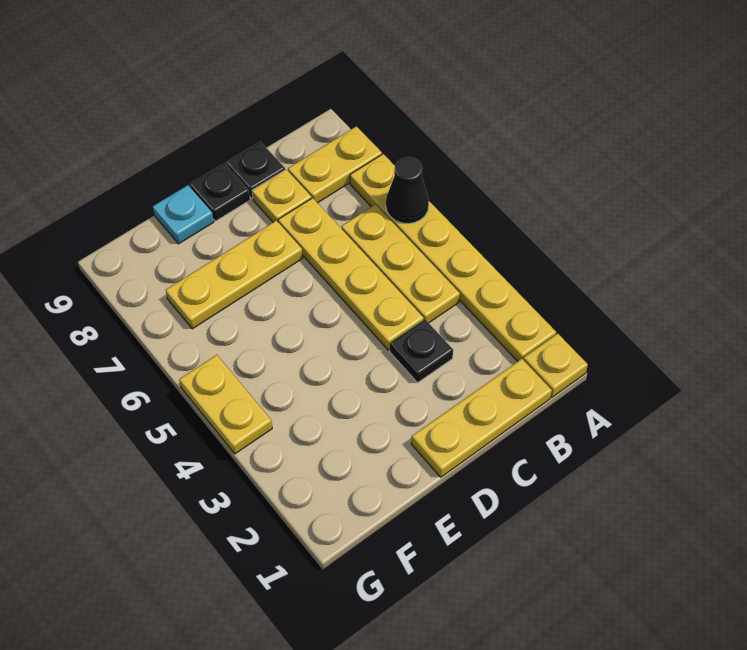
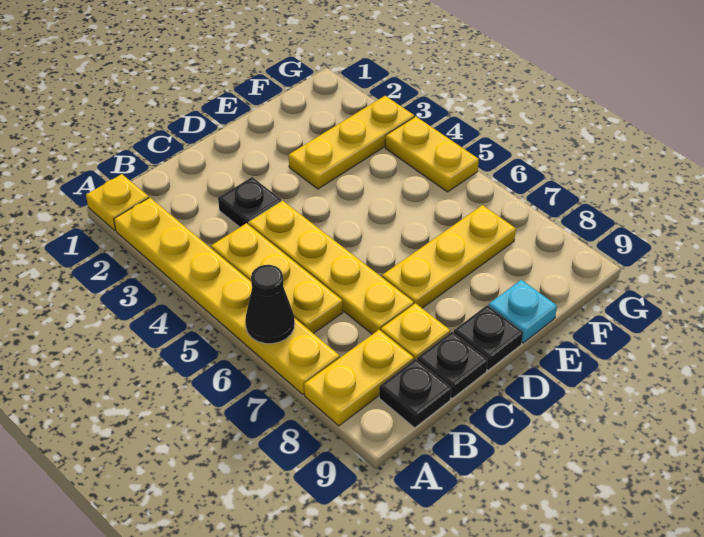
yellow plate B1:D1 level 1 -> yellow plate E3:G3 level 1
none -> black plate B9 level 1

